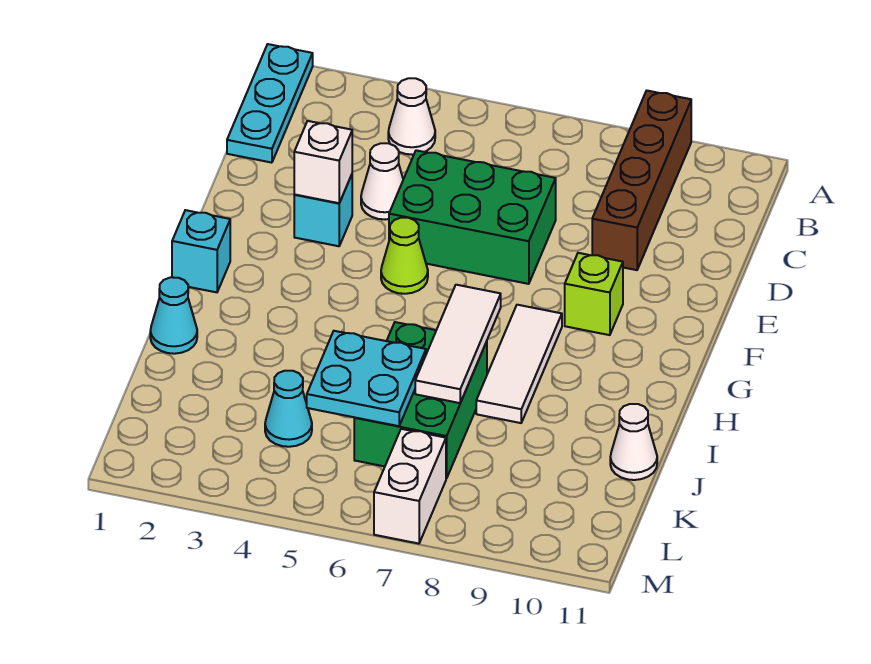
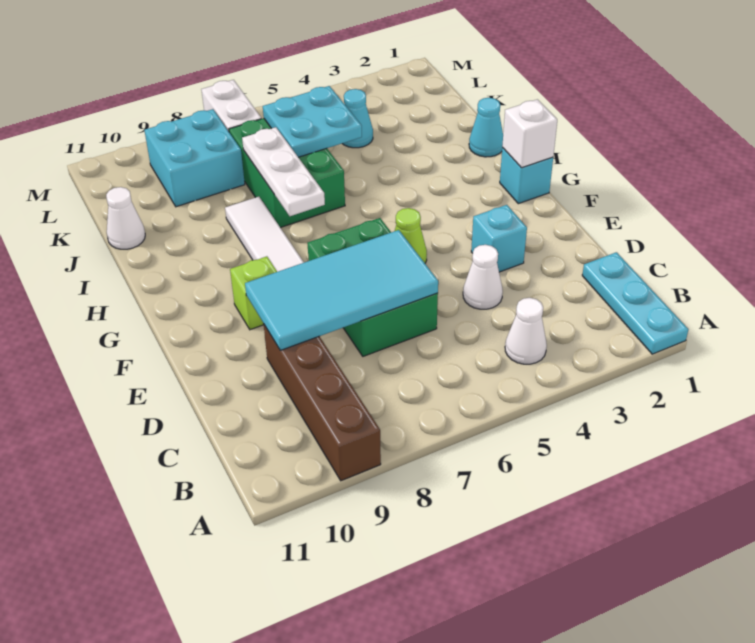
green brick D5:E7 level 1 -> green brick D6:F7 level 1
none -> cyan tile D6:E9 level 2
white brick E3 level 2 -> white brick G1 level 2
white tile H7:J7 level 2 -> white plate H7:J7 level 2
none -> cyan brick K8:L9 level 1

